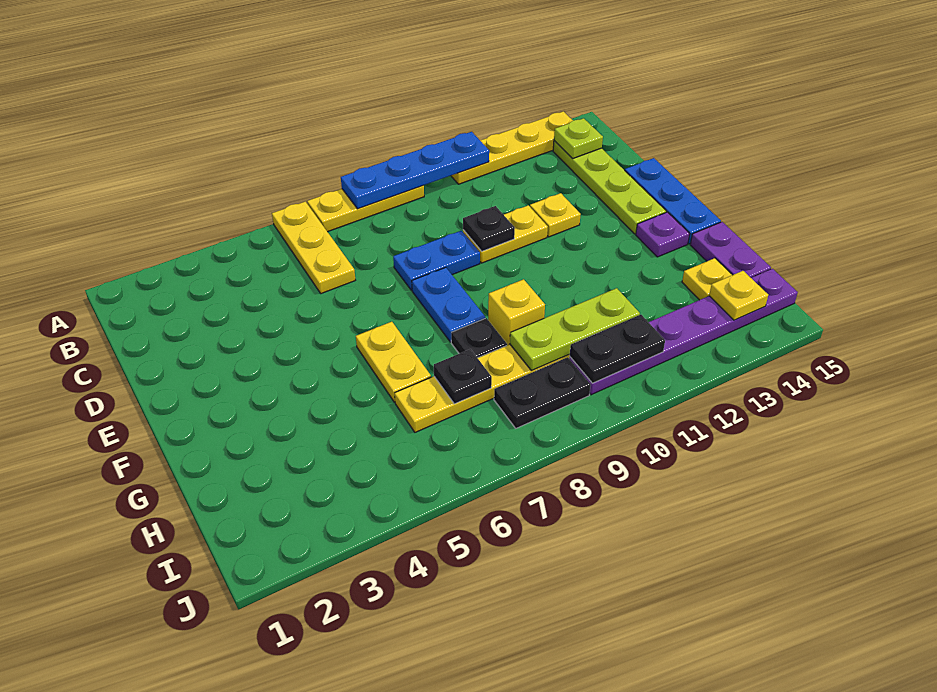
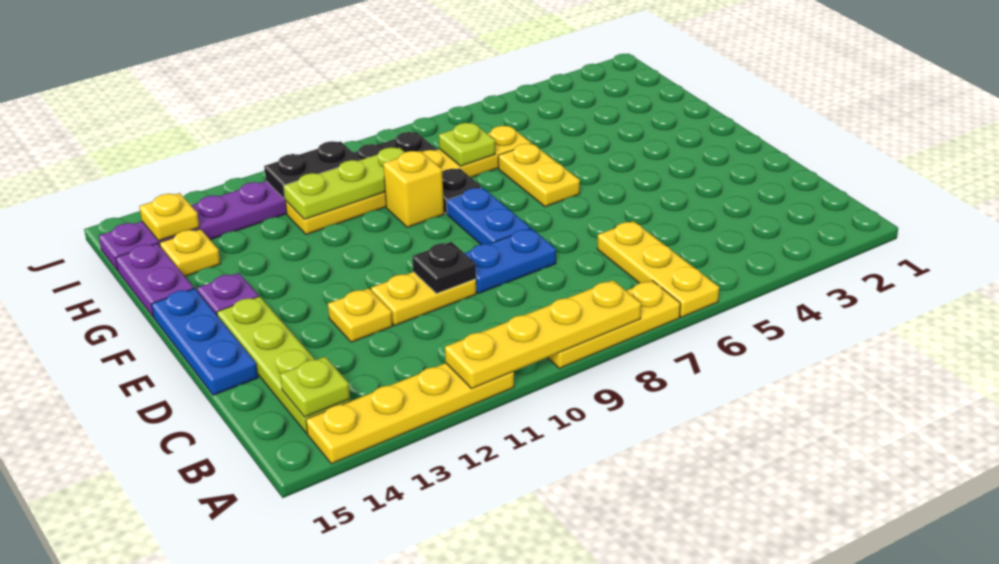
blue plate A8:A11 level 2 -> yellow plate A8:A11 level 2
black plate H7 level 2 -> lime plate H7 level 2

